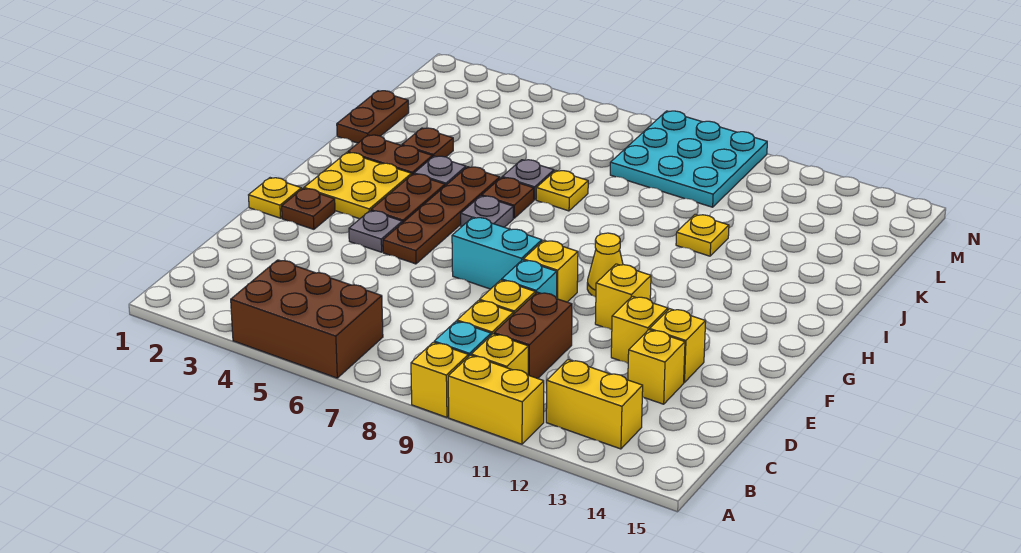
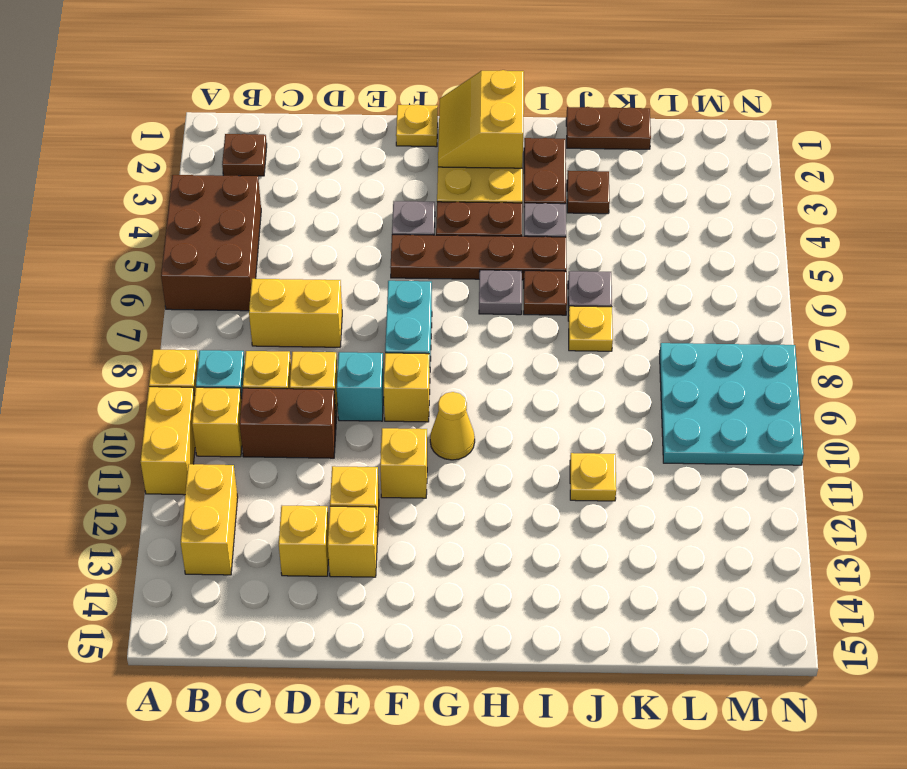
none -> yellow brick C7:D7 level 1
brown plate F2 level 1 -> brown plate B2 level 1
none -> yellow slope G1:H2 level 2 top H

